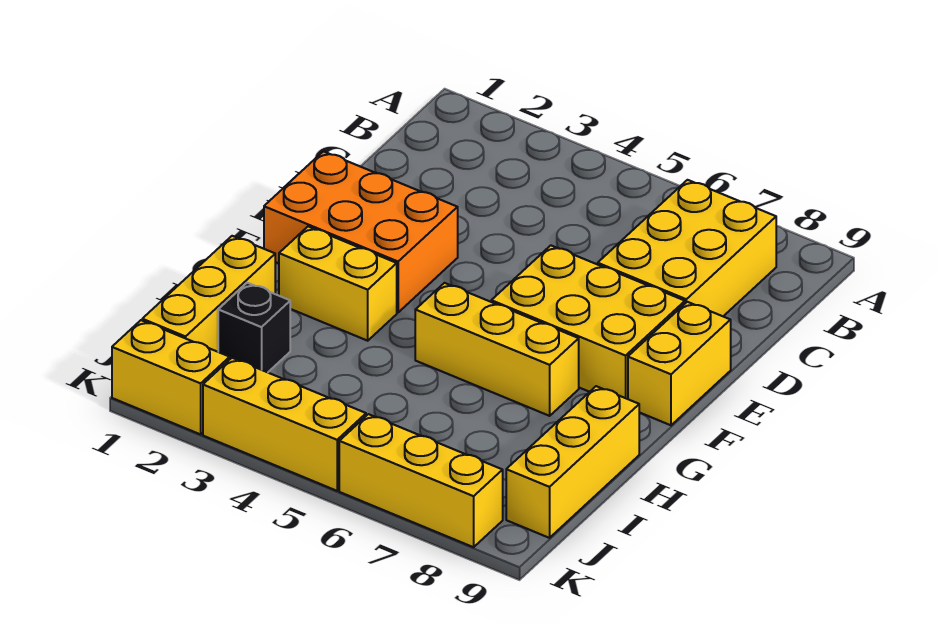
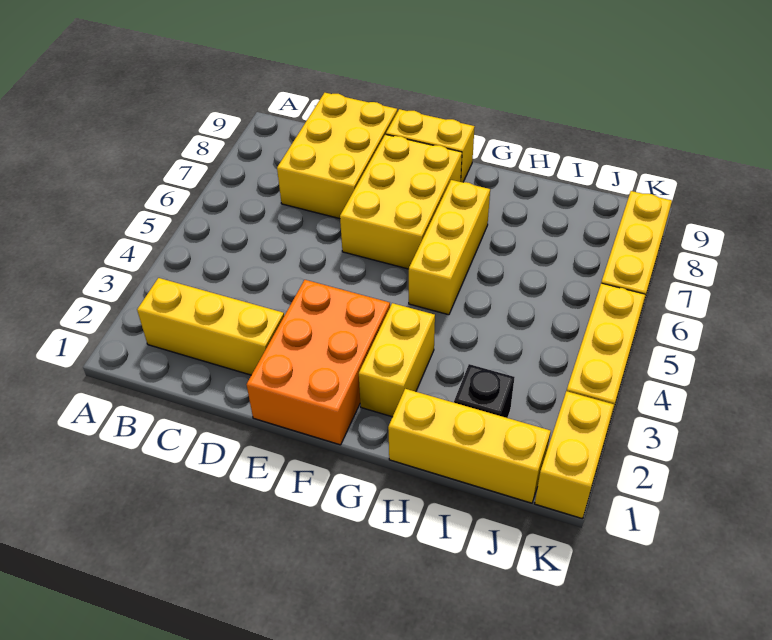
yellow brick B7:D8 level 1 -> yellow brick C7:D9 level 1
yellow brick H9:J9 level 1 -> yellow brick B2:D2 level 1

